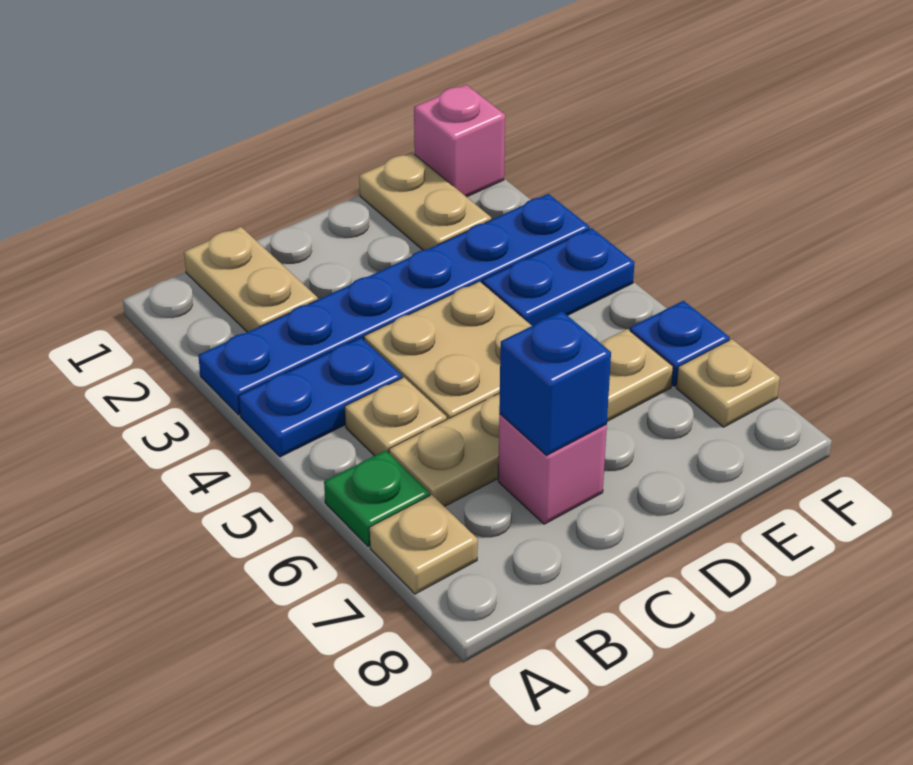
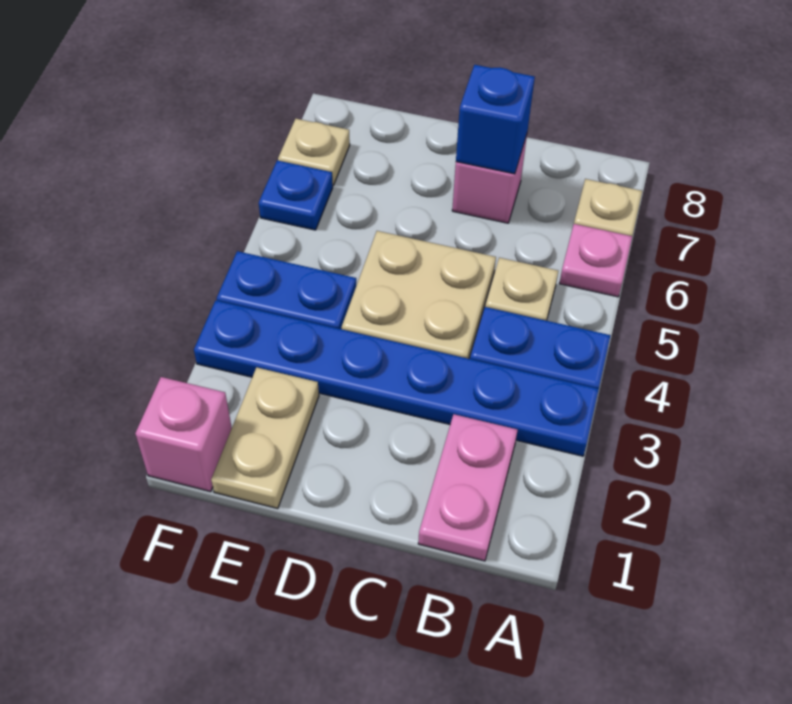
green plate A6 level 1 -> pink plate A6 level 1
tan plate B1:B2 level 1 -> pink plate B1:B2 level 1
tan plate B6:E6 level 1 -> none

